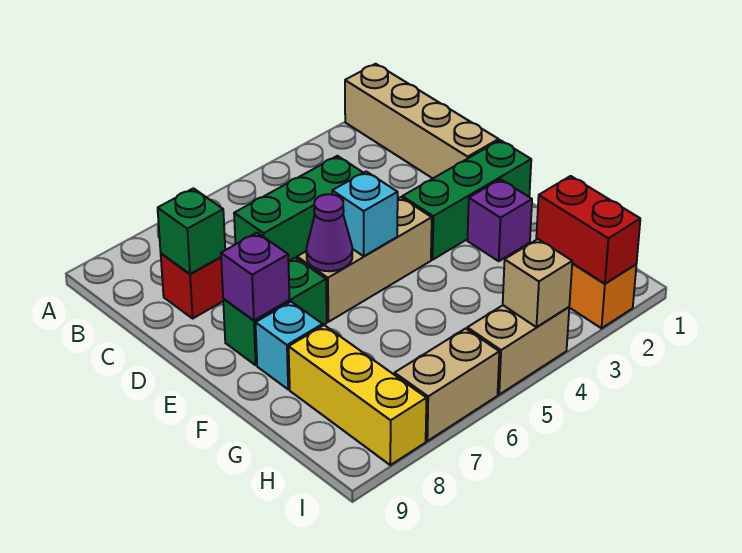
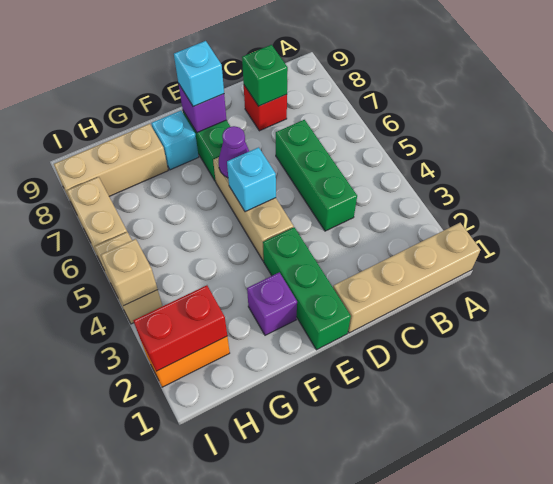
none -> cyan brick E8 level 3
yellow brick G8:I8 level 1 -> tan brick G8:I8 level 1

